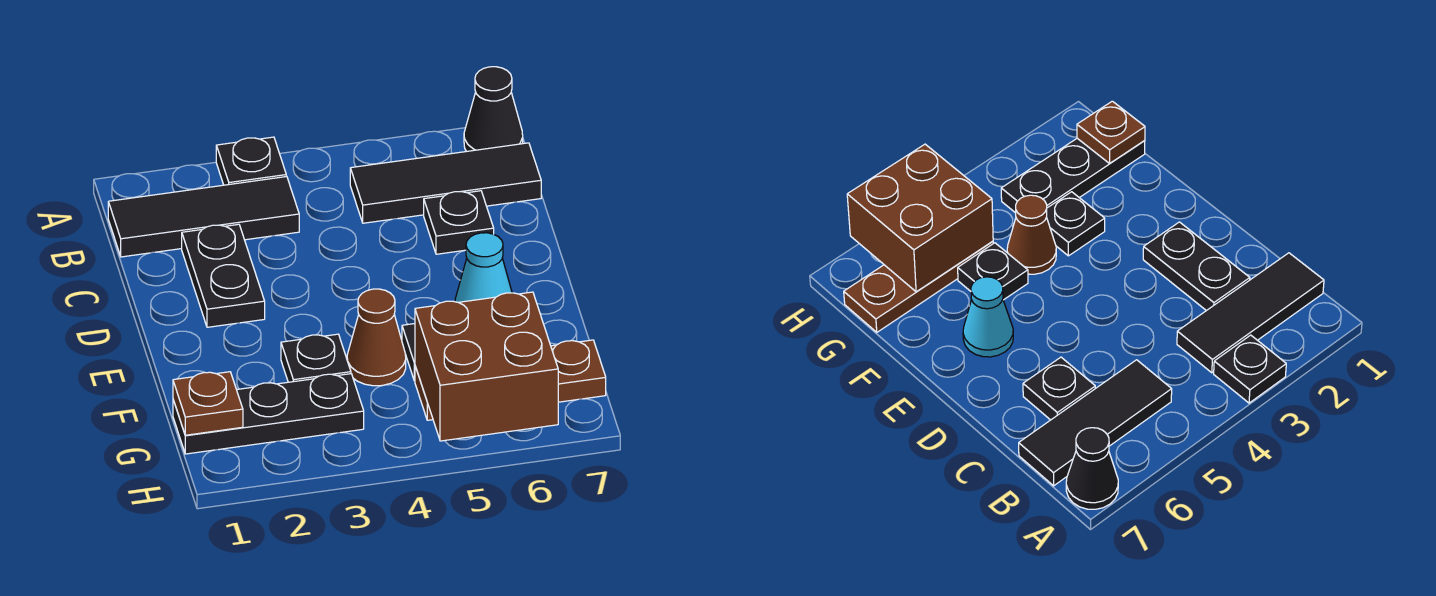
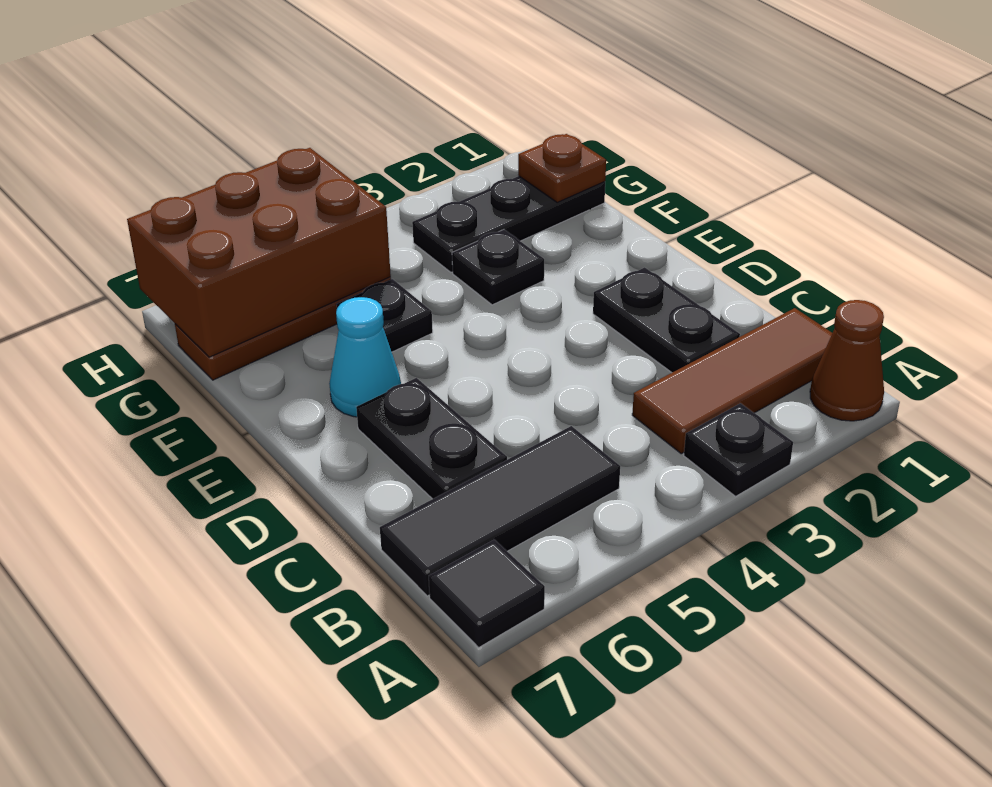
black cone A7 level 1 -> black tile A7 level 1
black tile B1:B3 level 1 -> brown tile B1:B3 level 1
black plate C6 level 1 -> black plate C6:D6 level 1
brown cone F4 level 1 -> brown cone A1 level 1
brown brick G5:H6 level 2 -> brown brick G5:H7 level 2

